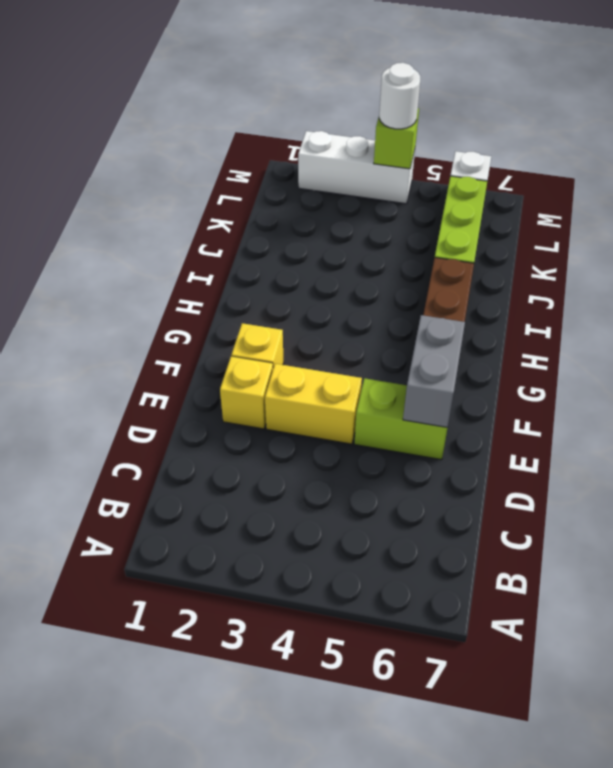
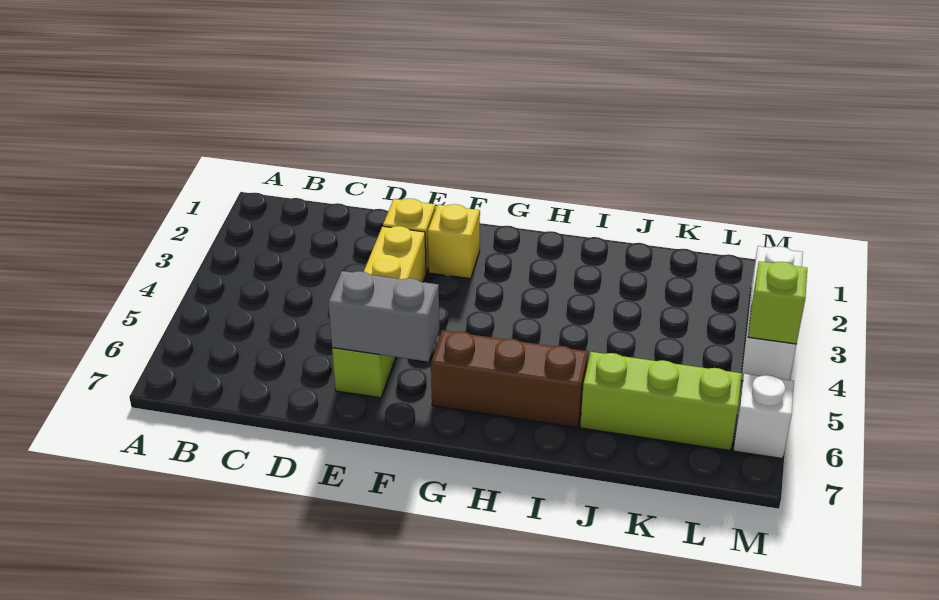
white round brick M4 level 3 -> none

